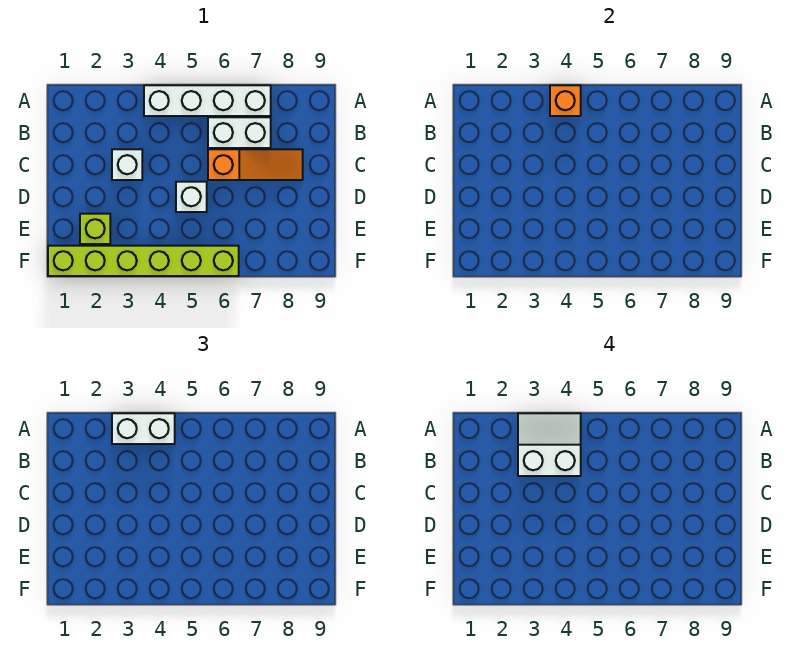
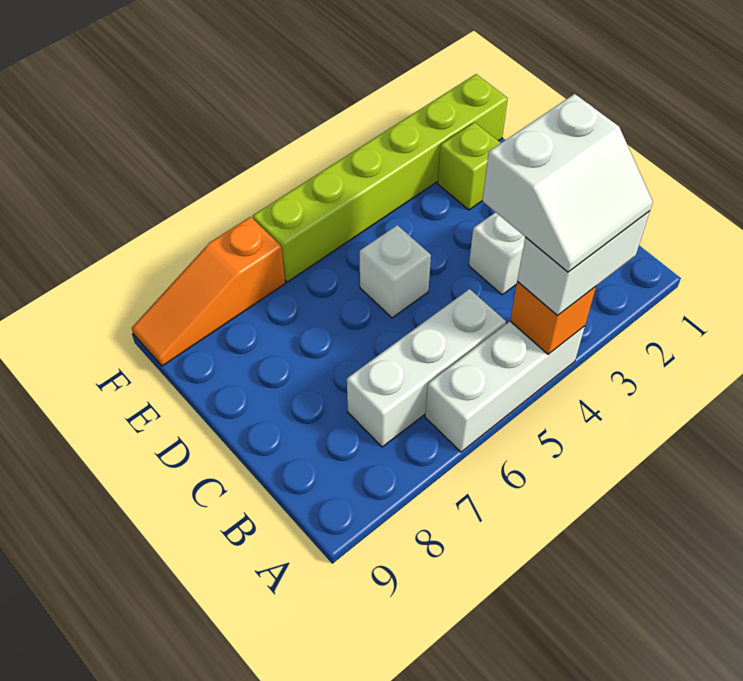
white brick A4:A7 level 1 -> white brick A4:A6 level 1
white brick B6:B7 level 1 -> white brick B5:B7 level 1
orange slope C6:C8 level 1 top 6 -> orange slope F7:F9 level 1 top 7

